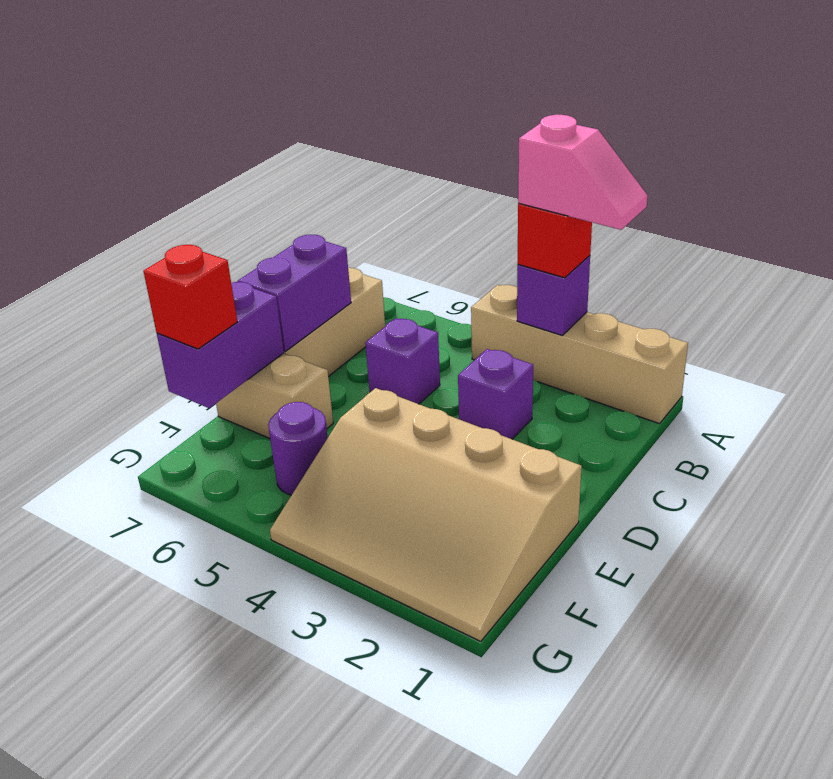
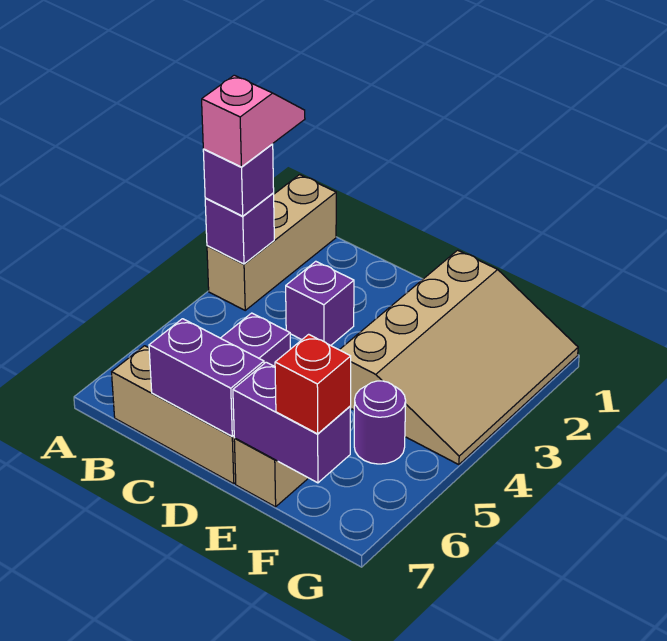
tan brick A1:A4 level 1 -> tan brick A1:A3 level 1
red brick A3 level 3 -> purple brick A3 level 3

